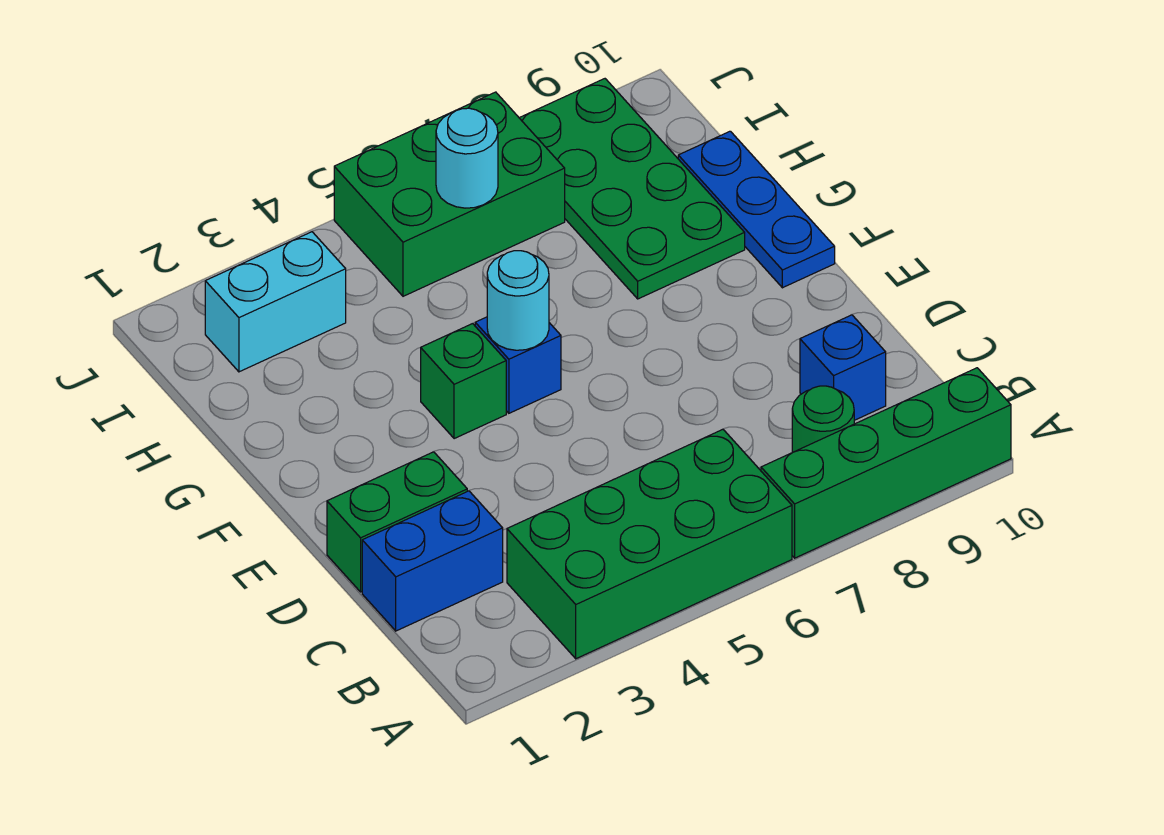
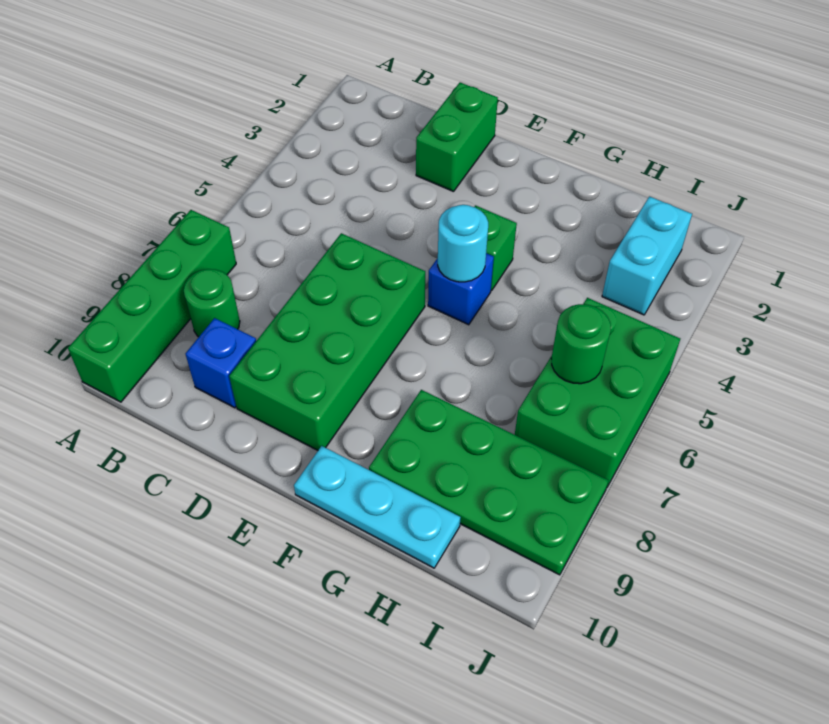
green brick A3:B6 level 1 -> green brick D6:E9 level 1
blue brick C1:C2 level 1 -> none
blue plate F10:H10 level 1 -> cyan plate F10:H10 level 1
cyan round brick I6 level 2 -> green round brick I6 level 2

